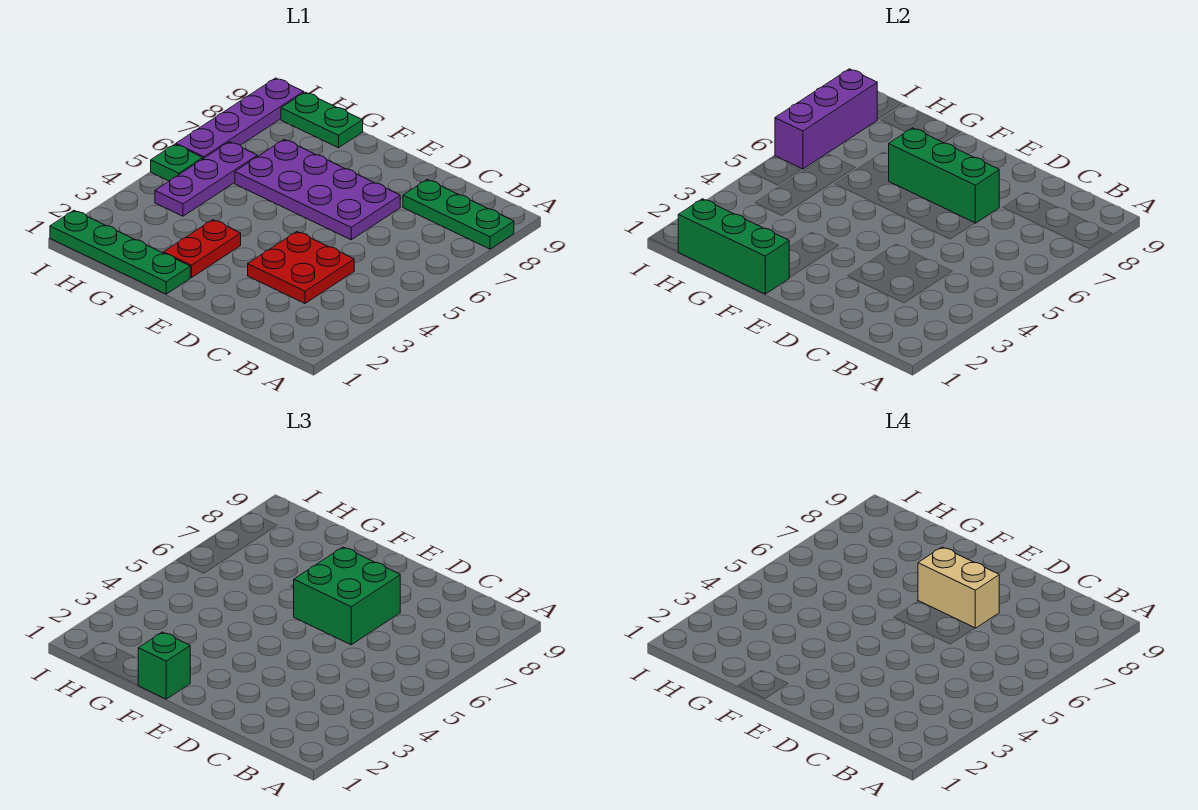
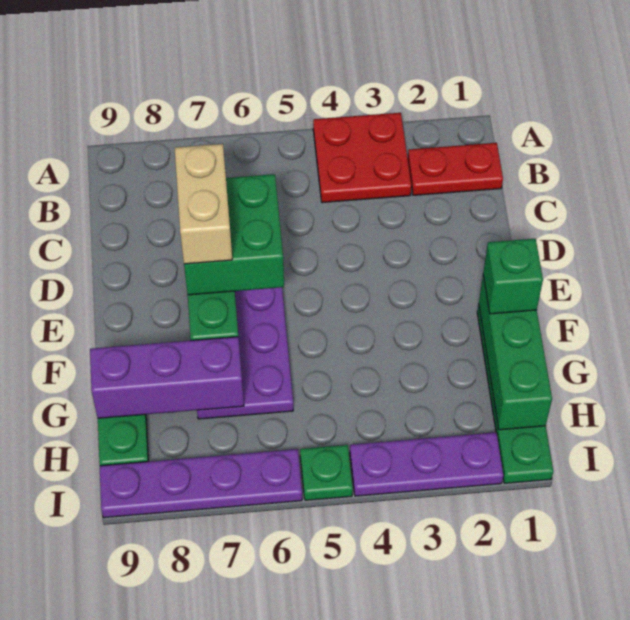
green plate A8:C8 level 1 -> none
red plate C3:D4 level 1 -> red plate A3:B4 level 1
red plate F2:F3 level 1 -> red plate B1:B2 level 1
purple plate H4:H6 level 1 -> purple plate I2:I4 level 1
purple brick I6:I8 level 2 -> purple brick G7:G9 level 2

